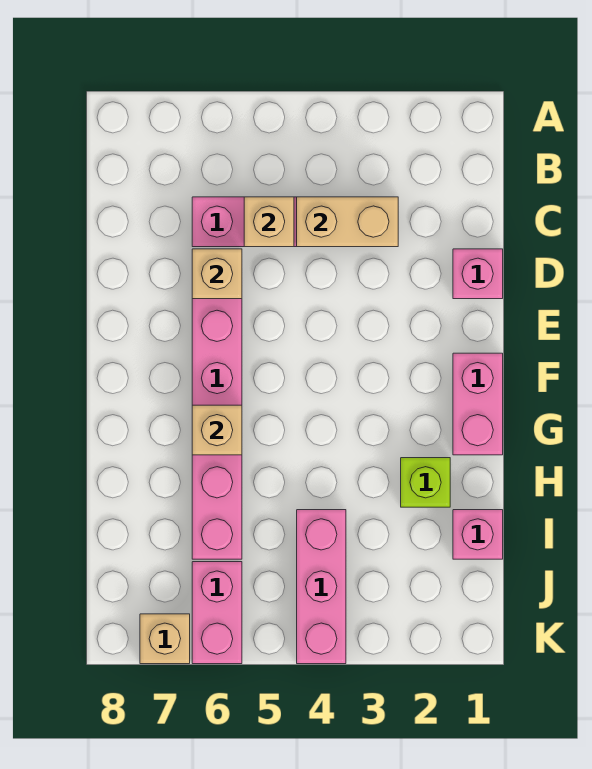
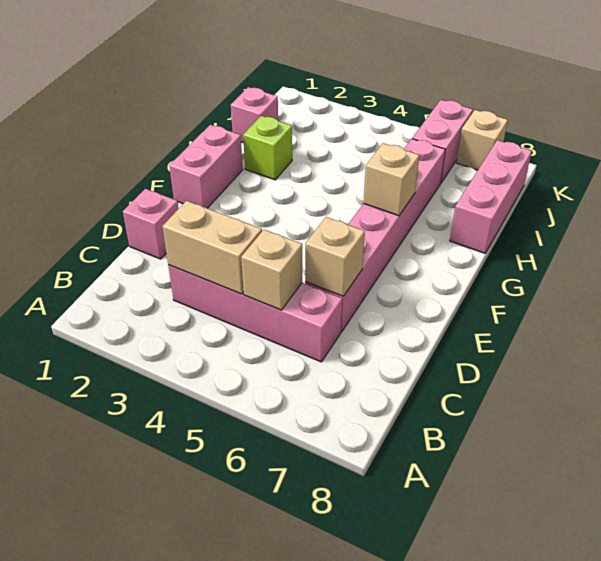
pink brick I4:K4 level 1 -> pink brick H8:J8 level 1

